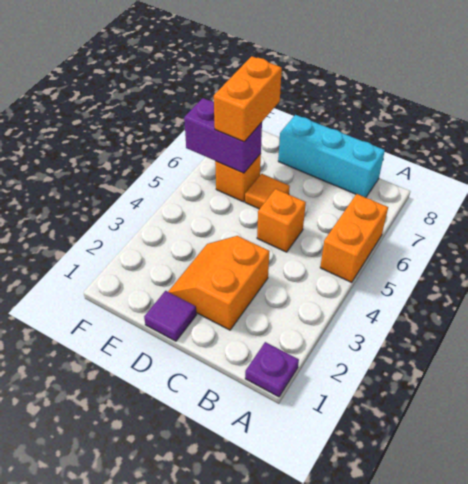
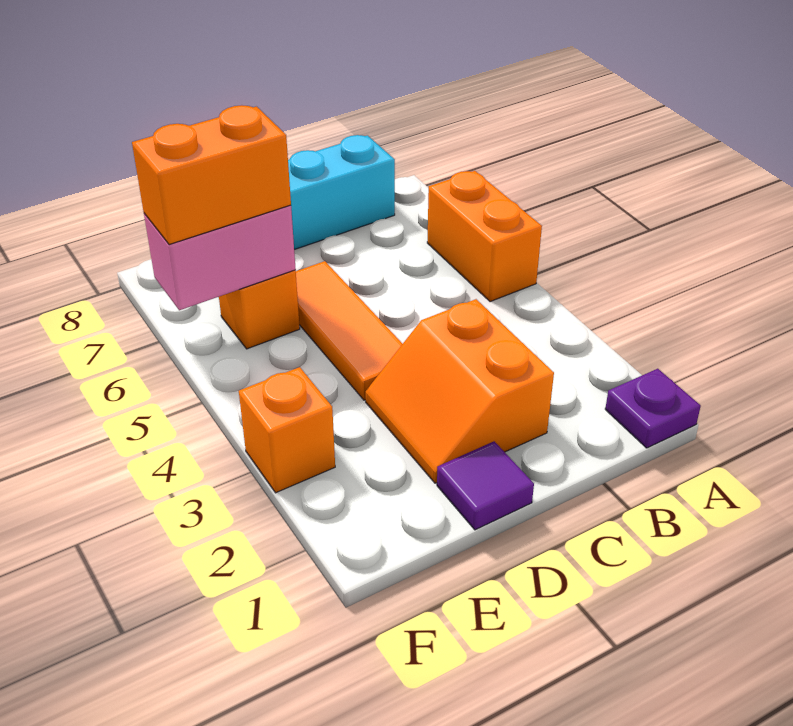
orange brick C5 level 1 -> orange brick F3 level 1
orange tile D6 level 1 -> orange tile D4:D6 level 1
purple brick E6:F6 level 2 -> pink brick E6:F6 level 2
orange brick E6:E7 level 3 -> orange brick E6:F6 level 3

